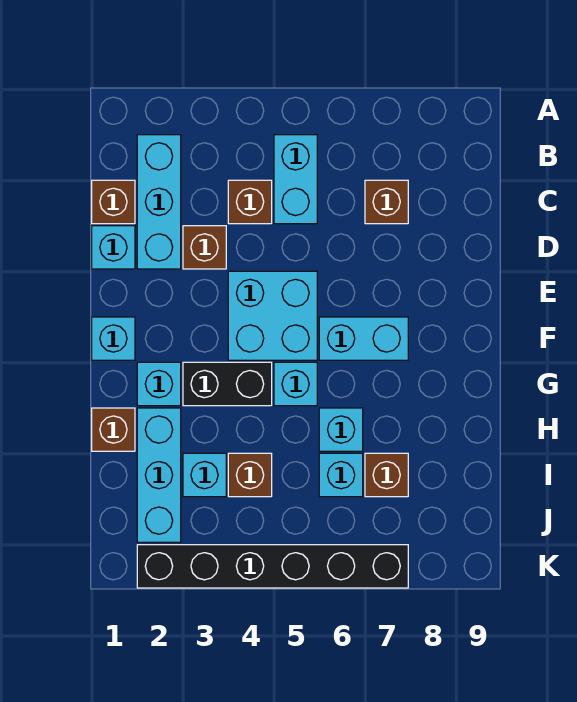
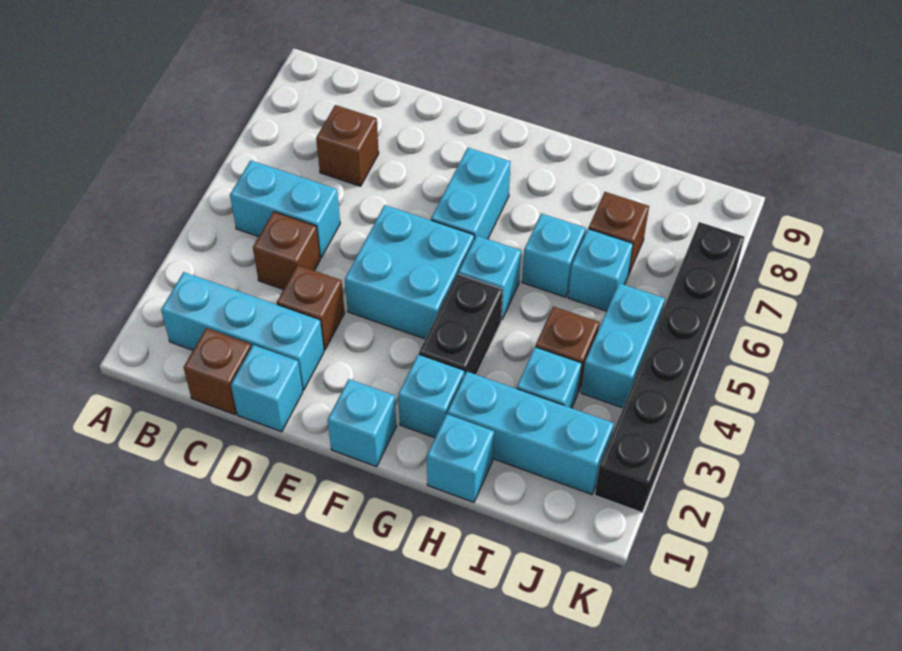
brown brick H1 level 1 -> cyan brick H1 level 1
none -> cyan brick J4:J5 level 1

